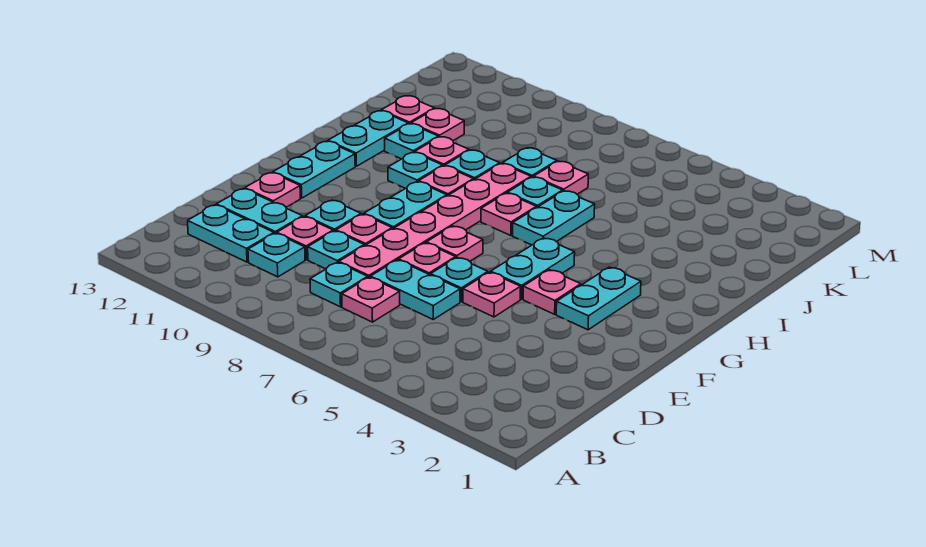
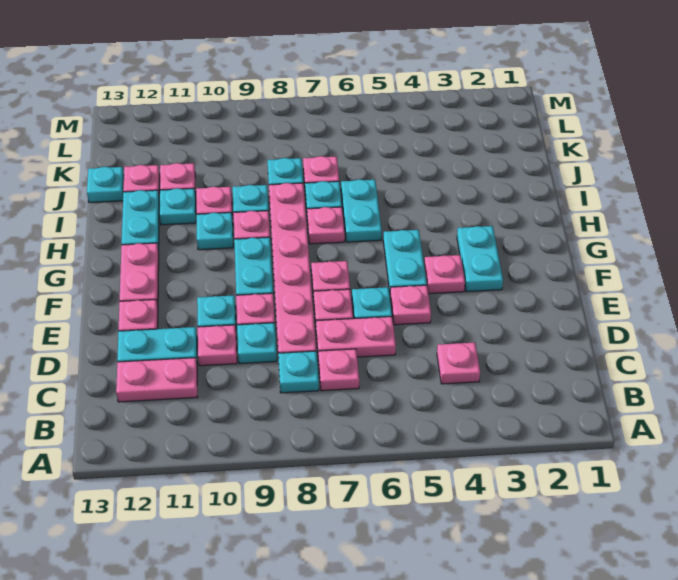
none -> pink plate C4 level 1
cyan plate C10 level 1 -> cyan plate J13 level 1
cyan plate C11:C12 level 1 -> pink plate C11:C12 level 1
cyan plate D6:D7 level 1 -> pink plate D6:D7 level 1
cyan plate F12:G12 level 1 -> pink plate F12:G12 level 1

